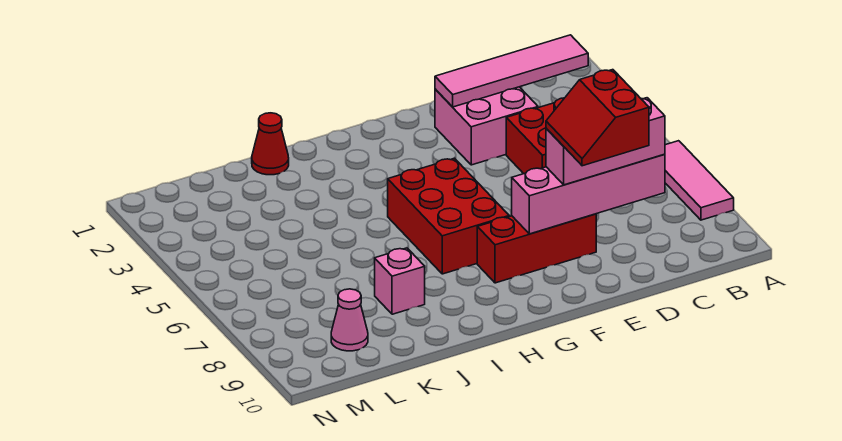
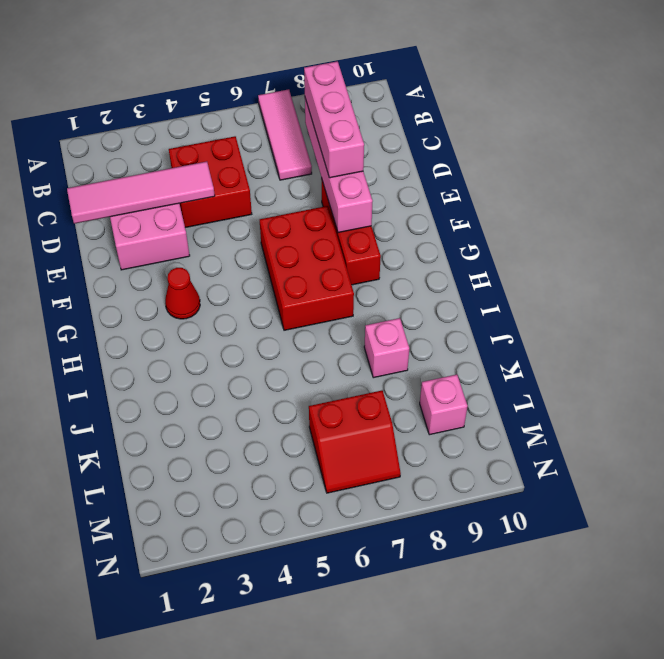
pink tile A6:A8 level 1 -> pink tile A7:C7 level 1
pink tile B2:E2 level 2 -> pink tile D1:D4 level 2
red slope D8:E9 level 4 top D -> red slope L6:M7 level 1 top L
red brick G5:H7 level 1 -> red brick F6:H7 level 1
red cone J1 level 1 -> red cone G3 level 1
pink cone L9 level 1 -> pink brick L9 level 1

